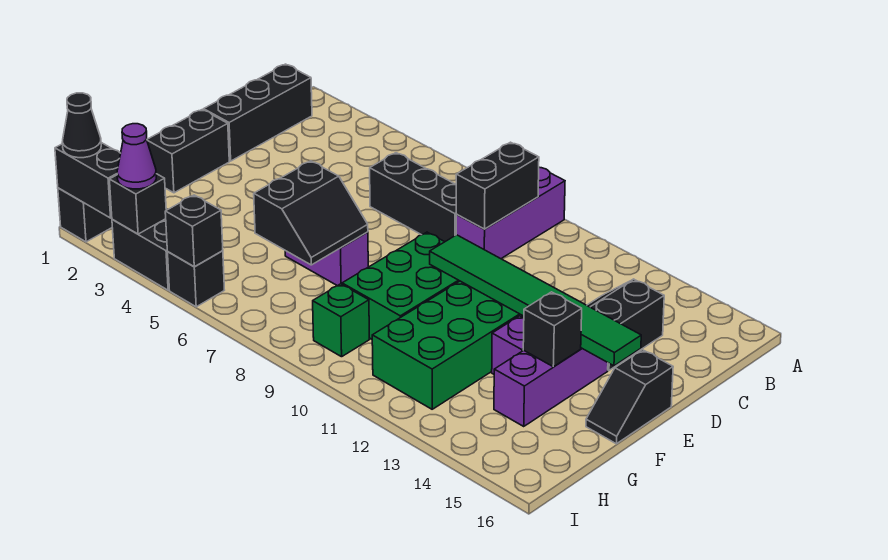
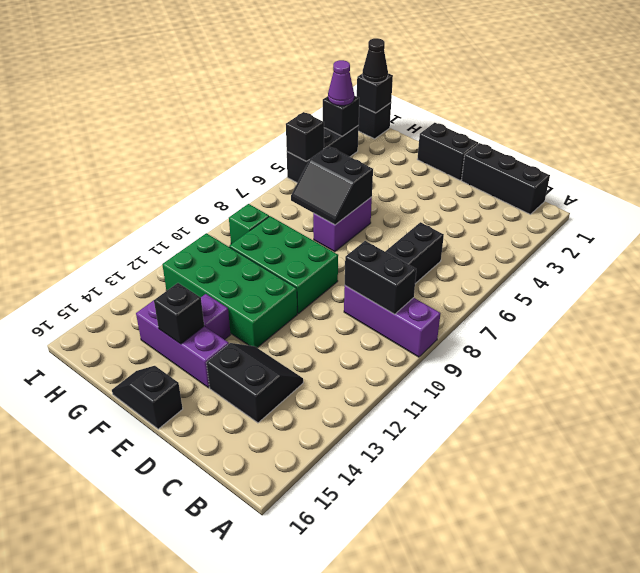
green tile E10:E15 level 2 -> none
black brick I1:I2 level 2 -> black brick I1 level 2

